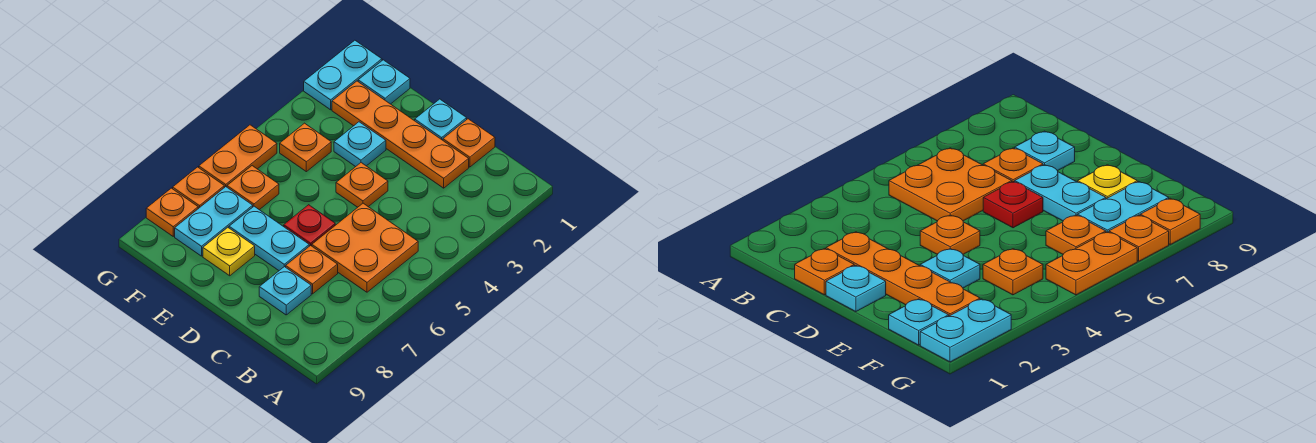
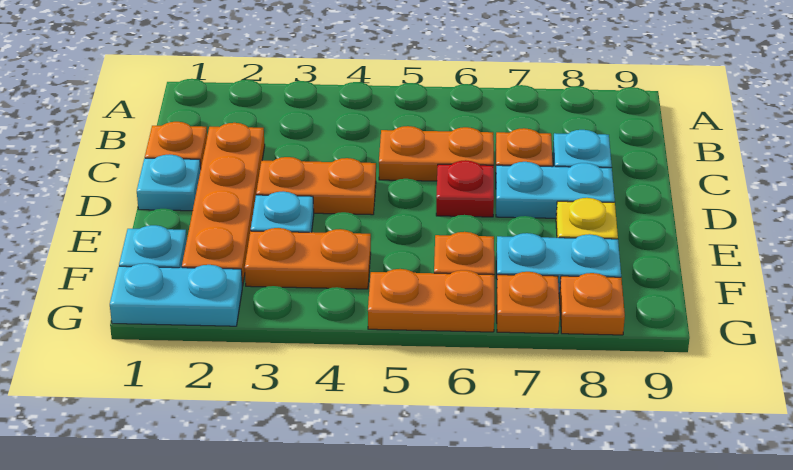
orange plate B5:C6 level 1 -> orange plate C5:C6 level 1
orange plate D4 level 1 -> orange plate D3:D4 level 1
cyan plate D7:E7 level 1 -> cyan plate D7:D8 level 1
orange plate F4 level 1 -> orange plate F3:F4 level 1

